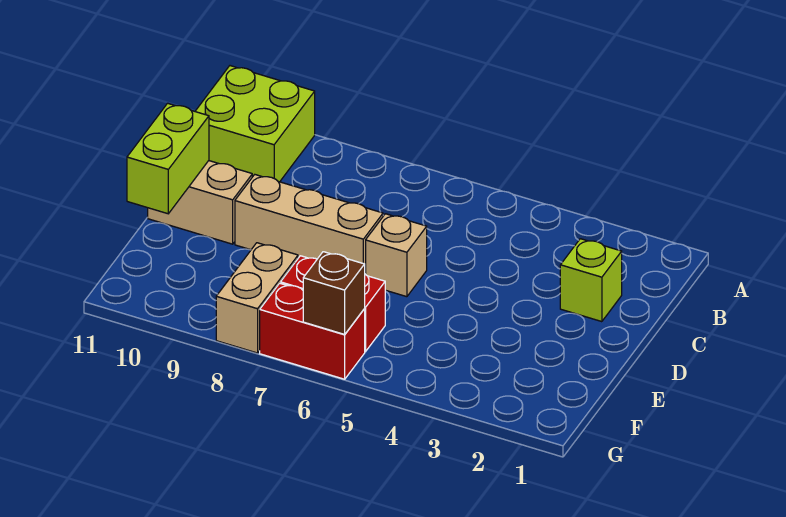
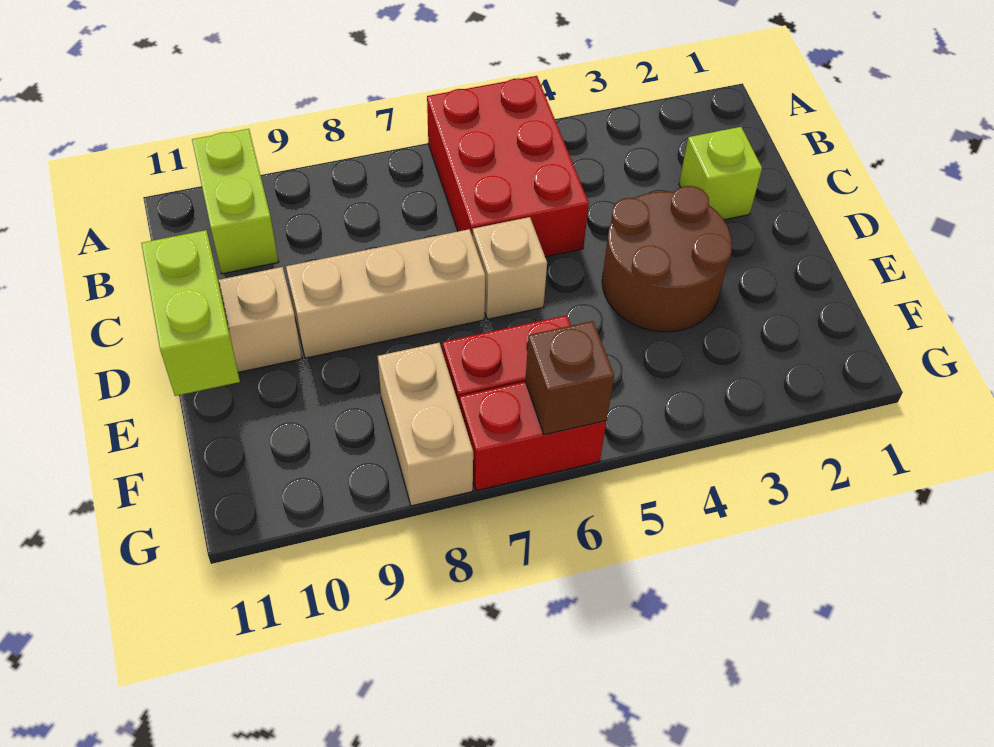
none -> red brick A5:C6 level 1
lime brick A10:B11 level 1 -> lime brick A10:B10 level 1
none -> brown round brick D3:E4 level 1

